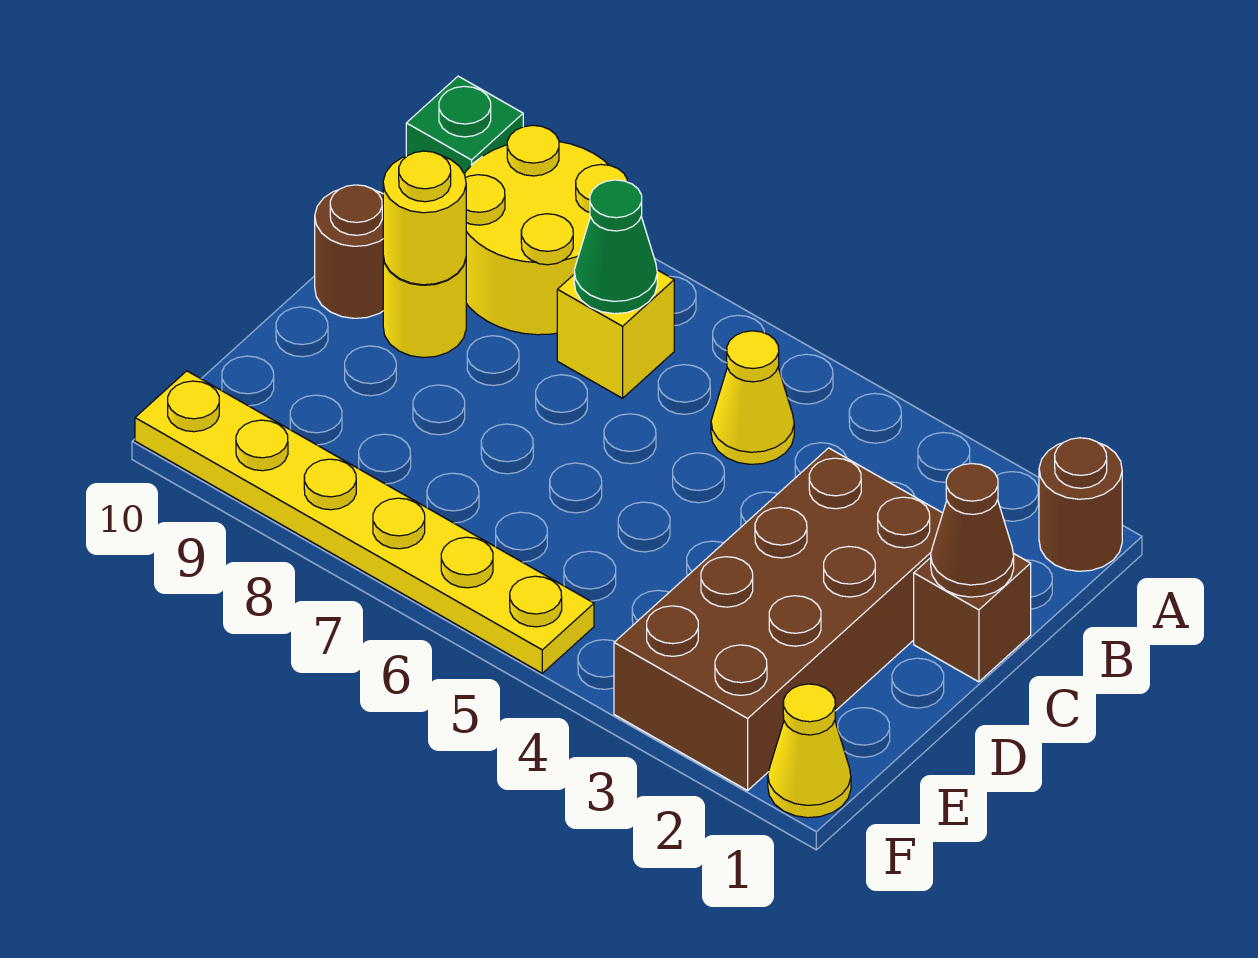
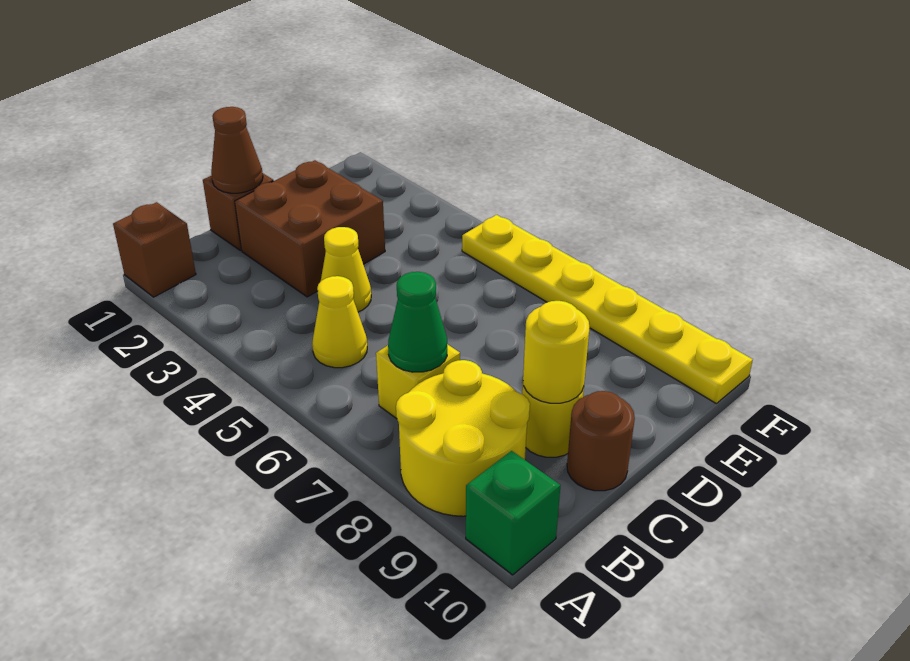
brown round brick A1 level 1 -> brown brick A1 level 1
brown brick C2:F3 level 1 -> brown brick C2:D3 level 1
yellow cone F1 level 1 -> yellow cone C4 level 1

